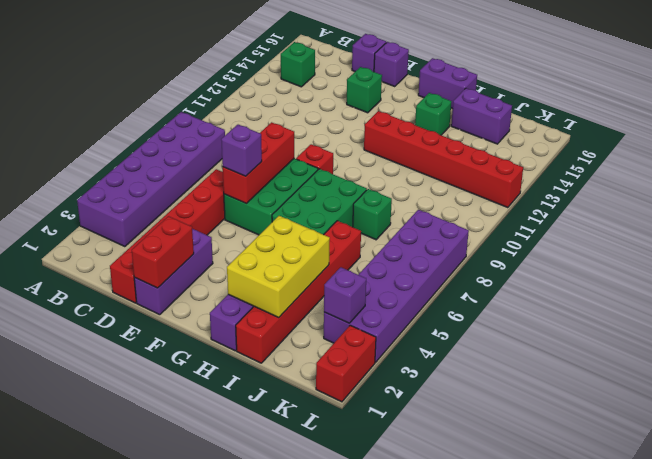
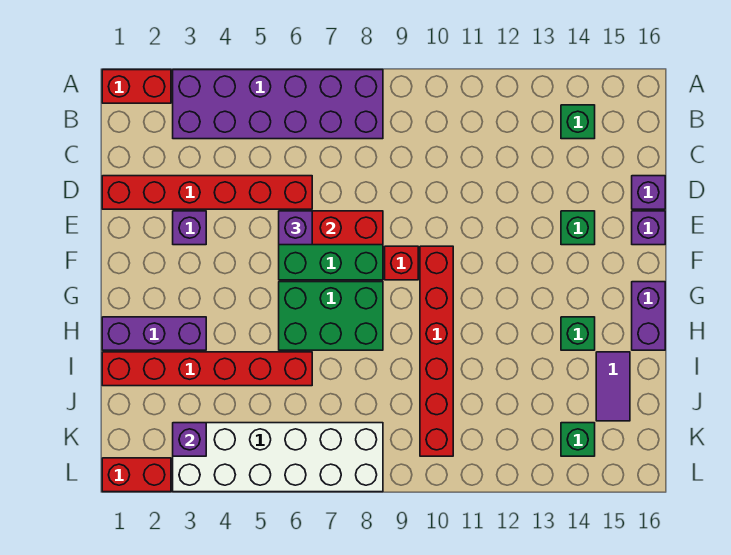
purple brick E1:E3 level 1 -> purple brick E3 level 1
red brick E1:E2 level 2 -> red brick A1:A2 level 1
red brick G12:L12 level 1 -> red brick F10:K10 level 1
yellow brick H2:I4 level 2 -> none
green brick I8 level 1 -> green brick K14 level 1
purple brick I15:J15 level 1 -> purple tile I15:J15 level 1
purple brick K3:L8 level 1 -> white brick K3:L8 level 1

